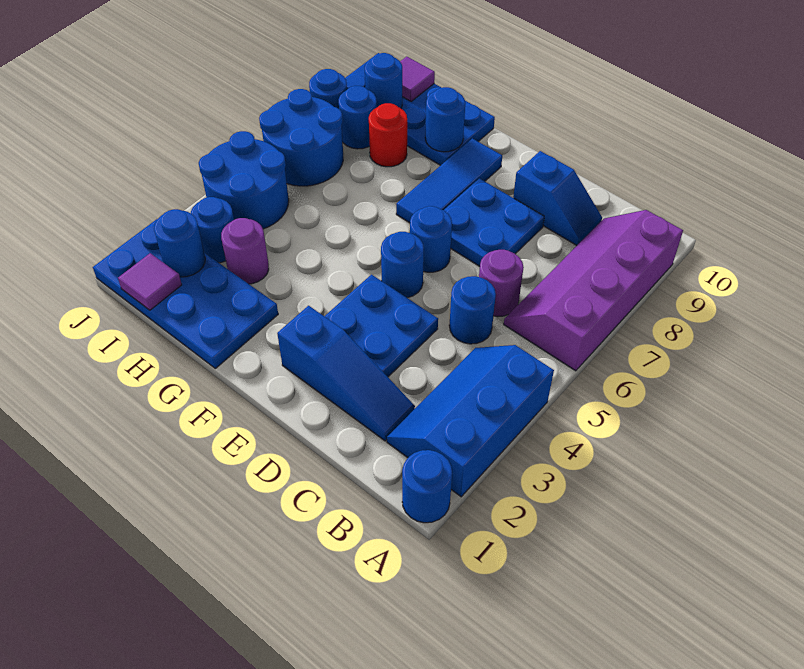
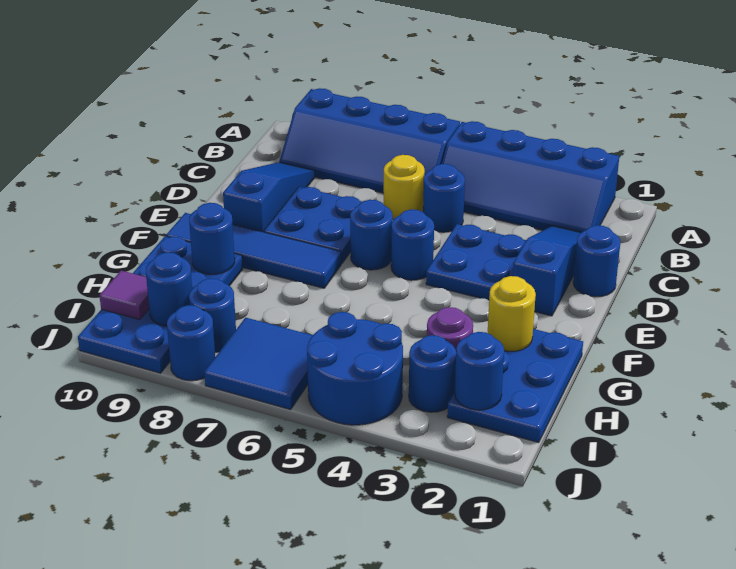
blue round brick A1 level 1 -> blue round brick D1 level 1
blue slope A2:B4 level 1 top A -> blue slope A2:B5 level 1 top A
purple slope A6:B9 level 1 top A -> blue slope A6:B9 level 1 top A
purple round brick C6 level 1 -> yellow round brick C6 level 1
blue slope C9:D9 level 1 top D -> blue slope C9:E9 level 1 top E
blue tile F7:F9 level 1 -> blue tile F7:F10 level 1
blue plate G1:J2 level 1 -> blue plate G1:I2 level 1
none -> yellow round brick G2 level 2
red round brick H8 level 1 -> none
purple tile I1 level 2 -> none
blue round brick I6:J7 level 1 -> blue tile I6:J7 level 1

